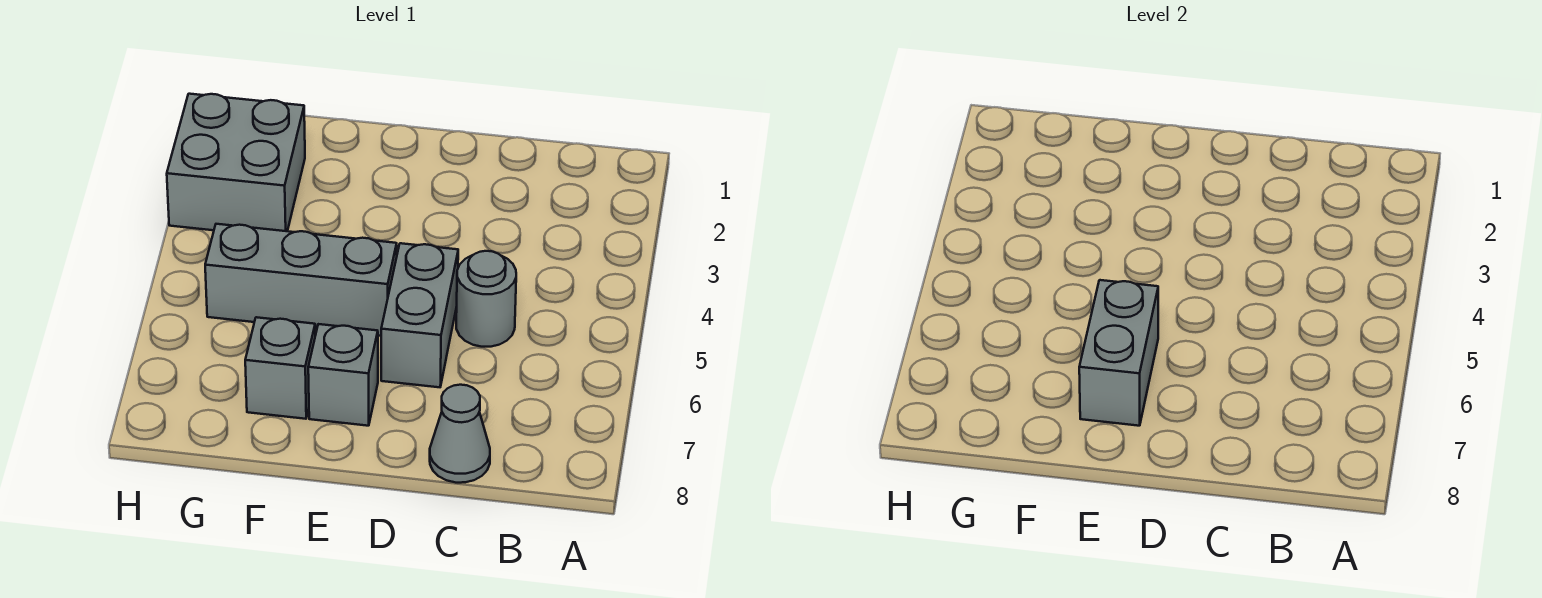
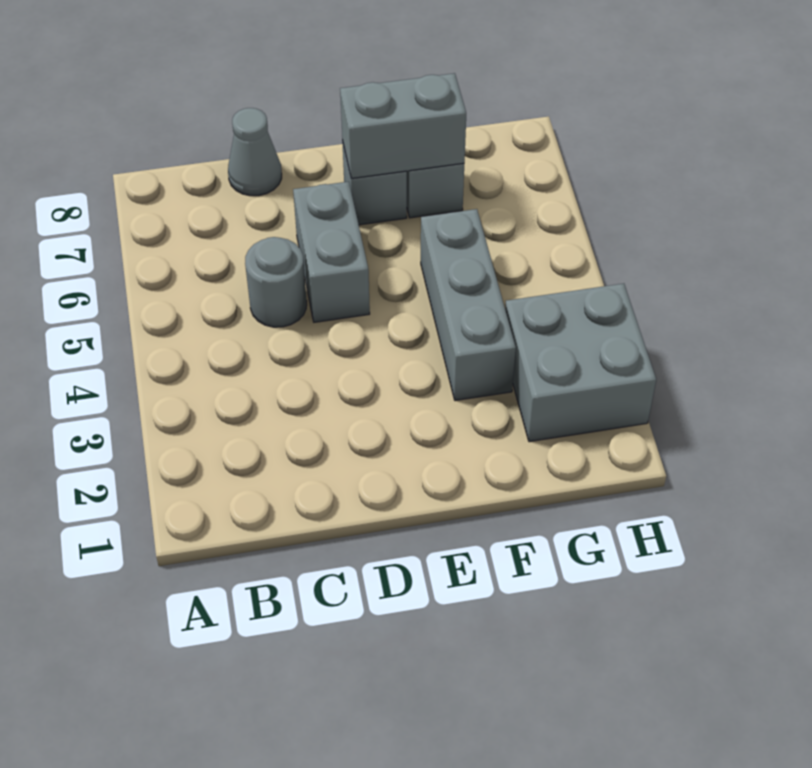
grey brick E5:G5 level 1 -> grey brick F3:F5 level 1
grey brick E6:E7 level 2 -> grey brick E7:F7 level 2

